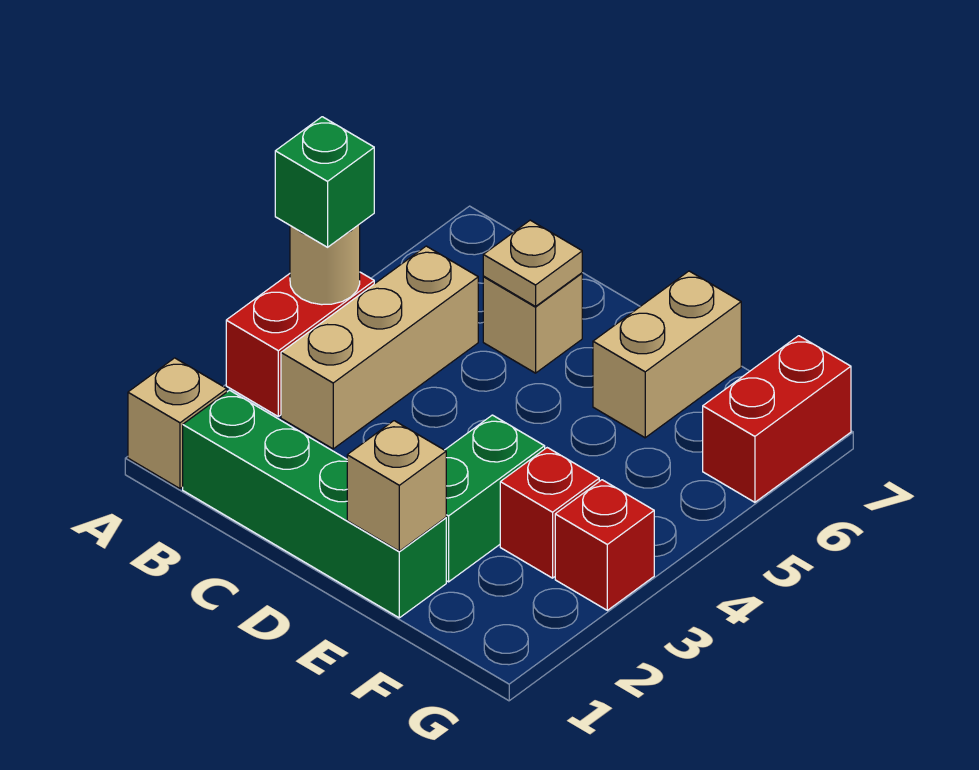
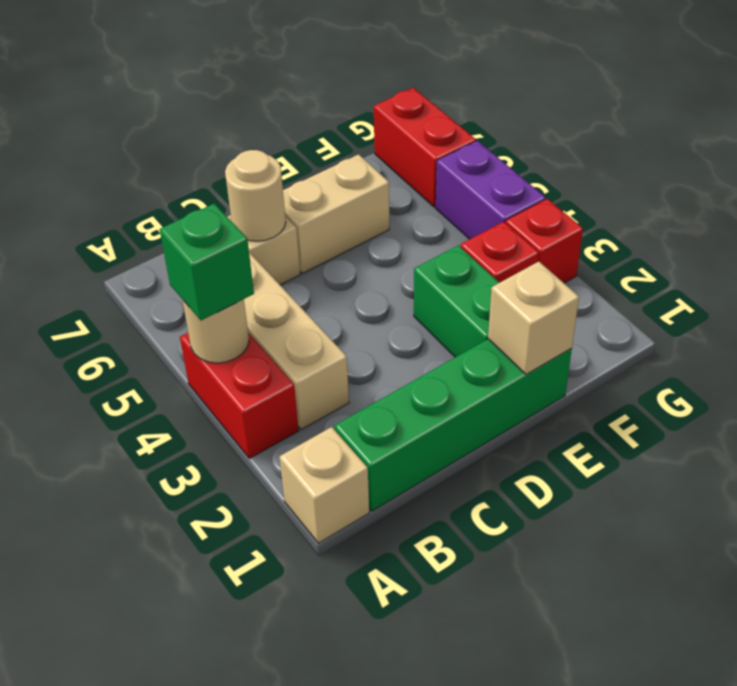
tan plate C6 level 2 -> tan round brick C6 level 2
tan brick E6:E7 level 1 -> tan brick D6:E6 level 1
none -> purple brick G4:G5 level 1

